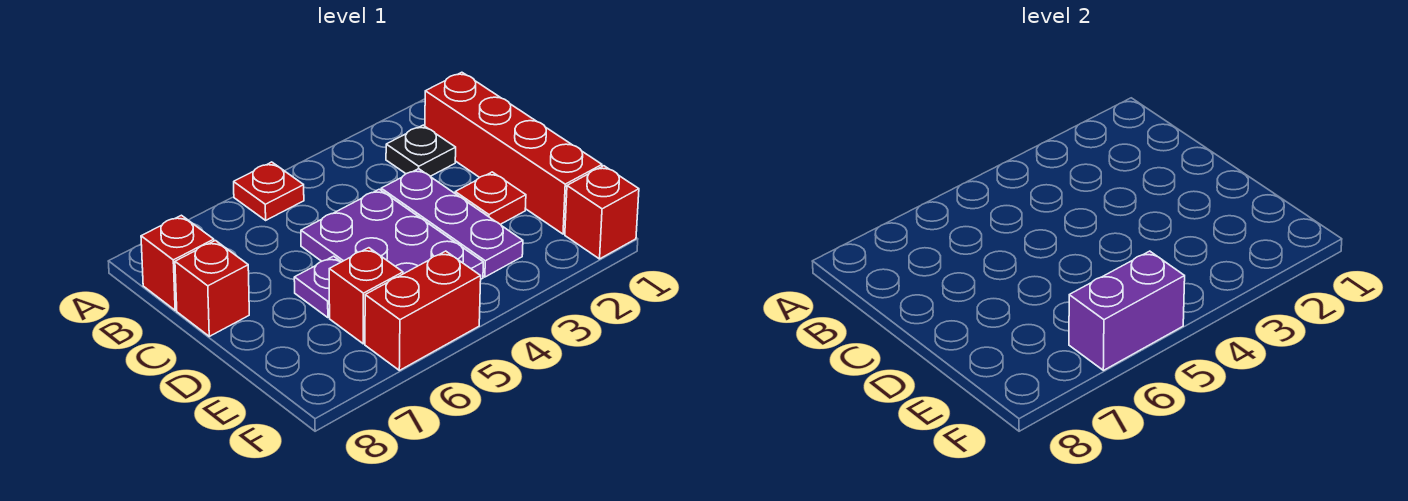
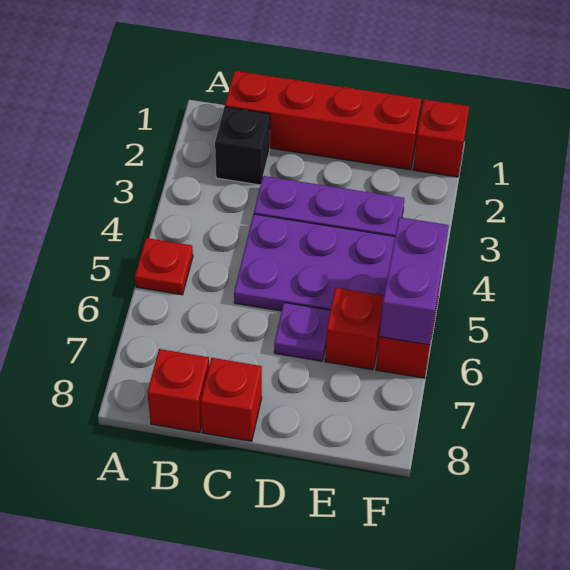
black plate B2 level 1 -> black brick B2 level 1
red plate D2 level 1 -> none

